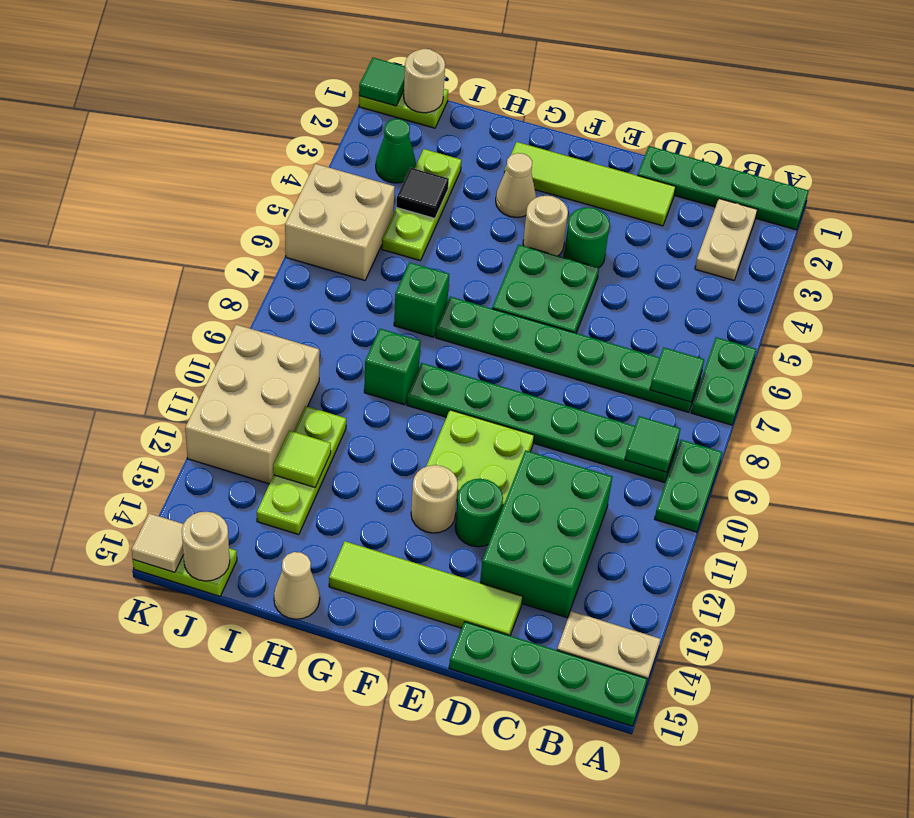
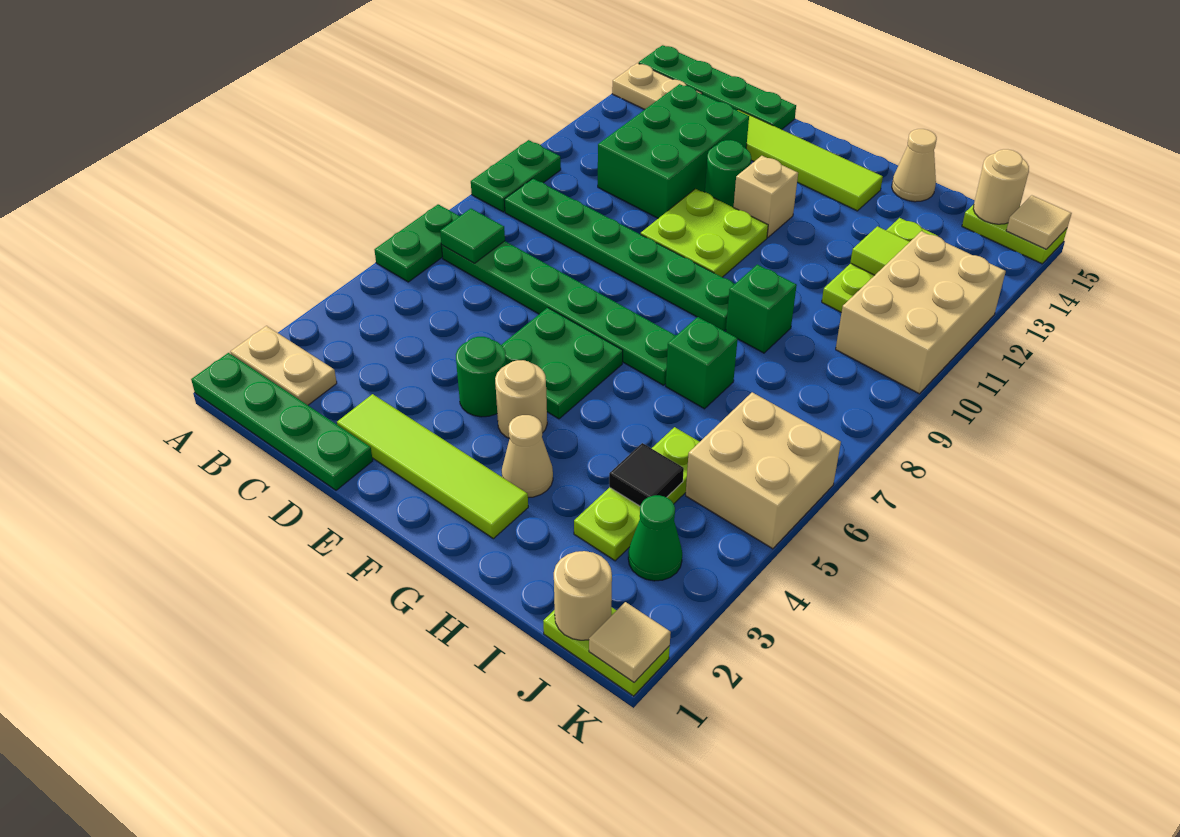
tan plate B2:B3 level 1 -> tan plate A2:B2 level 1
green tile B9 level 2 -> none
tan round brick F12 level 1 -> tan brick F12 level 1
green tile K1 level 2 -> tan tile K1 level 2

